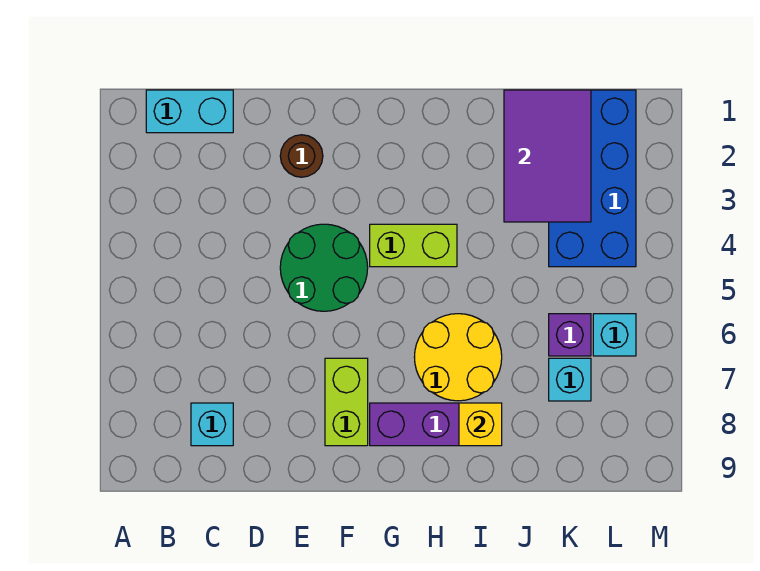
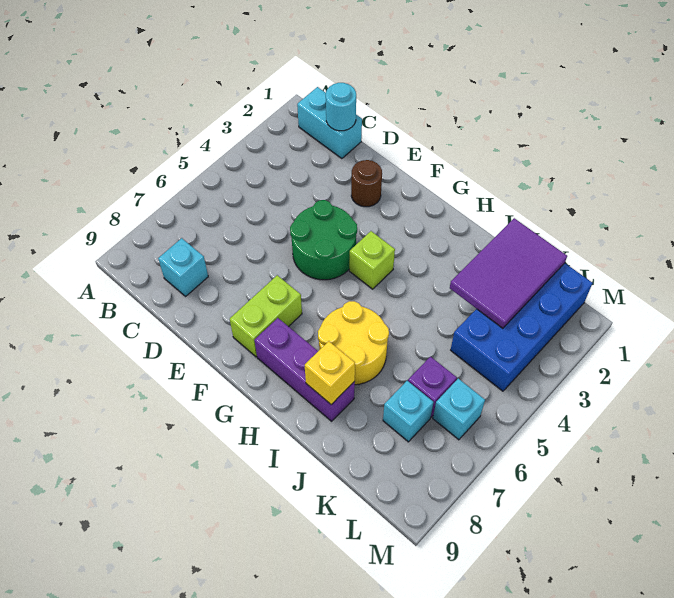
none -> cyan round brick C1 level 2
lime brick G4:H4 level 1 -> lime brick G4 level 1

